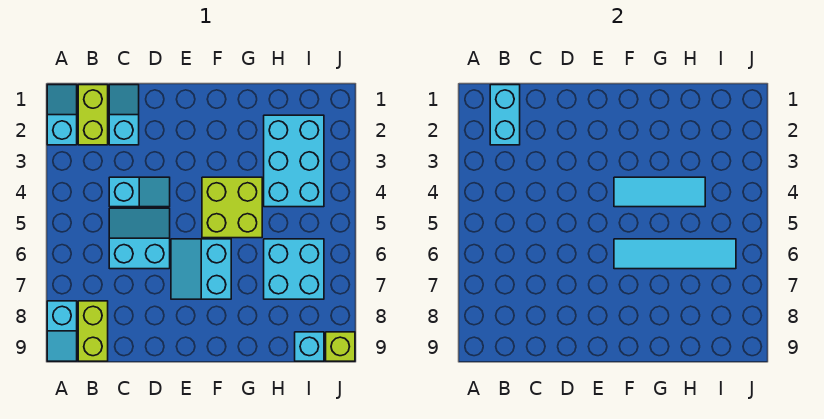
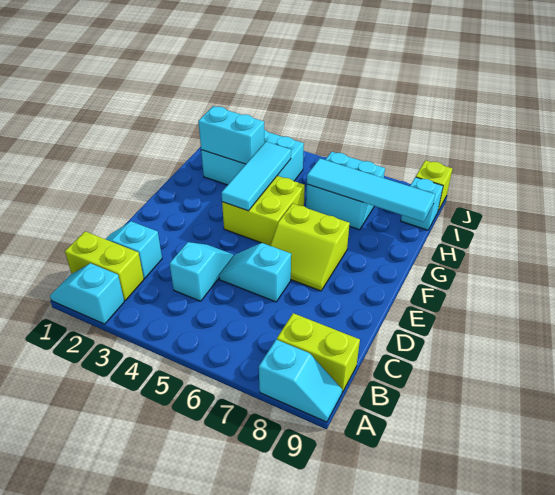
cyan brick B1:B2 level 2 -> cyan brick H2:H3 level 2
cyan slope C5:D6 level 1 top 6 -> cyan slope D5:D6 level 1 top 6
cyan slope E6:F7 level 1 top F -> lime slope E6:F7 level 1 top F
cyan tile F6:I6 level 2 -> cyan tile H6:H9 level 2

